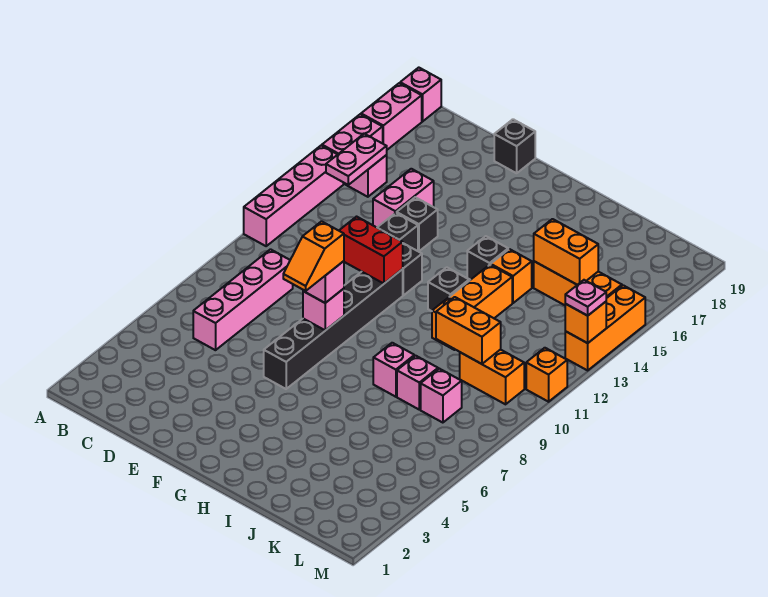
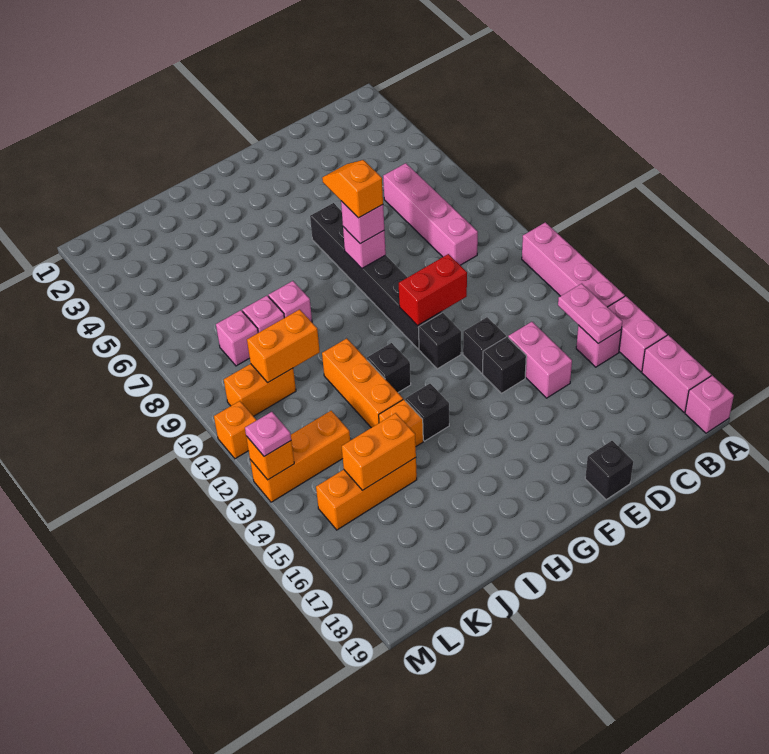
orange brick M13:M15 level 1 -> orange brick K13:M13 level 1

